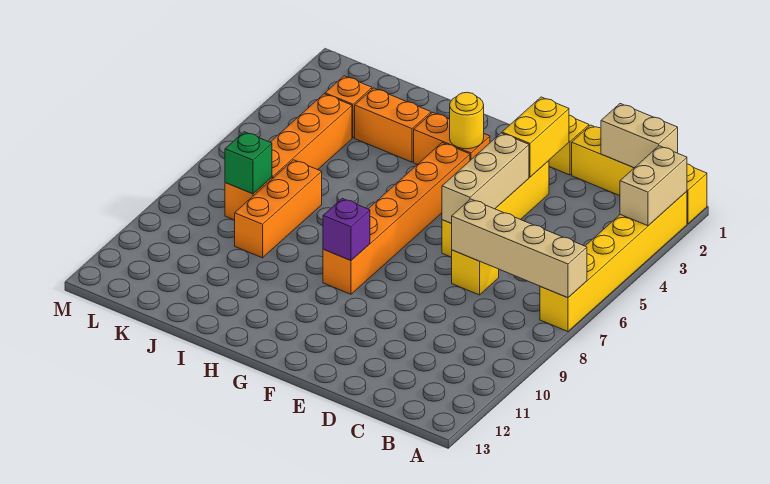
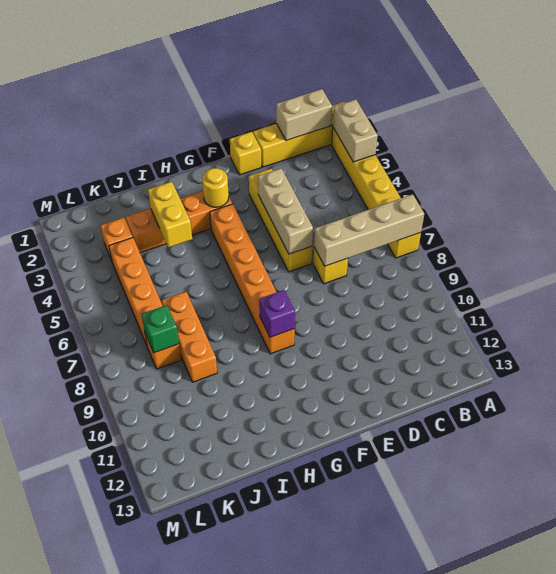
yellow brick E2:E3 level 2 -> yellow brick I3:I4 level 2

